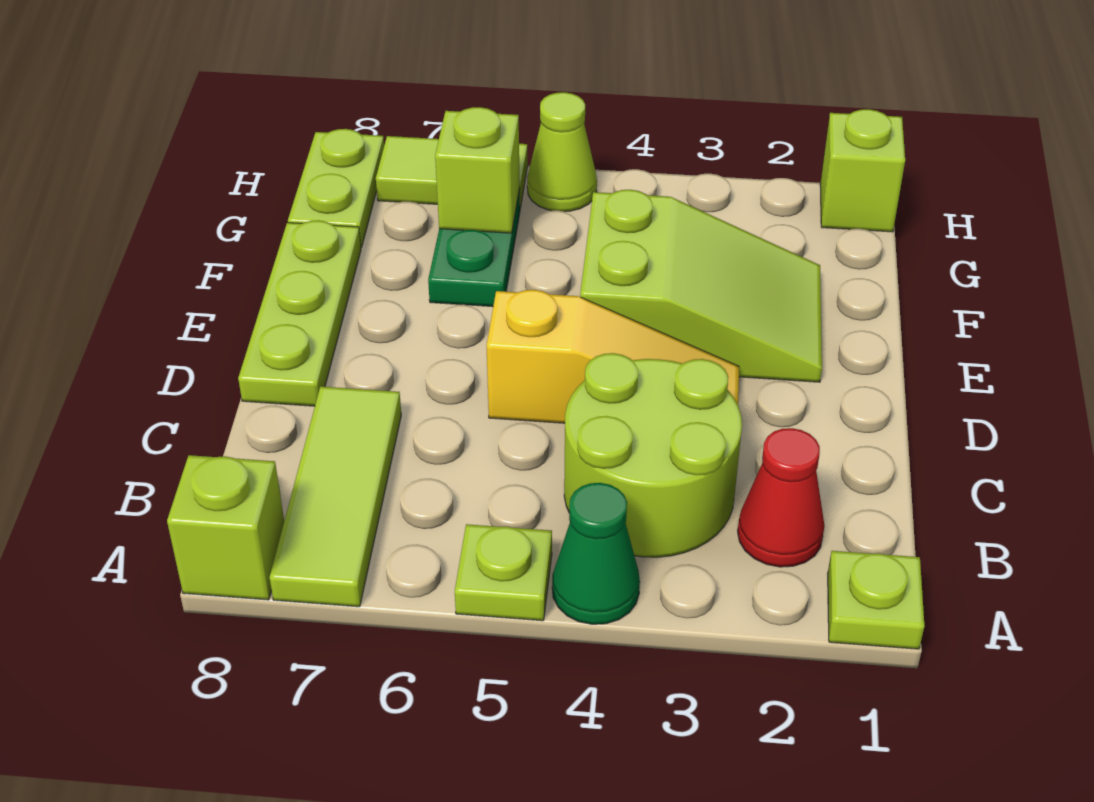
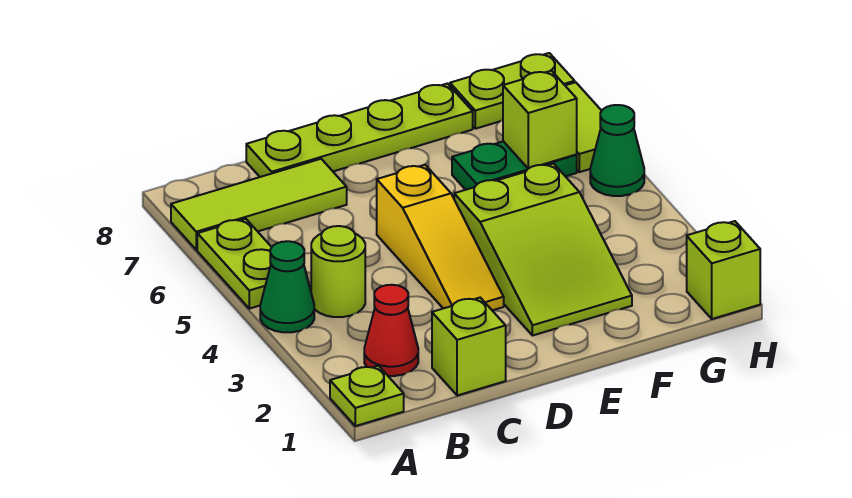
lime plate A5 level 1 -> lime plate A5:A6 level 1
lime brick A8 level 1 -> lime brick C1 level 1
lime round brick B3:C4 level 1 -> lime round brick B4 level 1
lime plate D8:F8 level 1 -> lime plate C8:F8 level 1
lime cone H5 level 1 -> green cone H5 level 1

